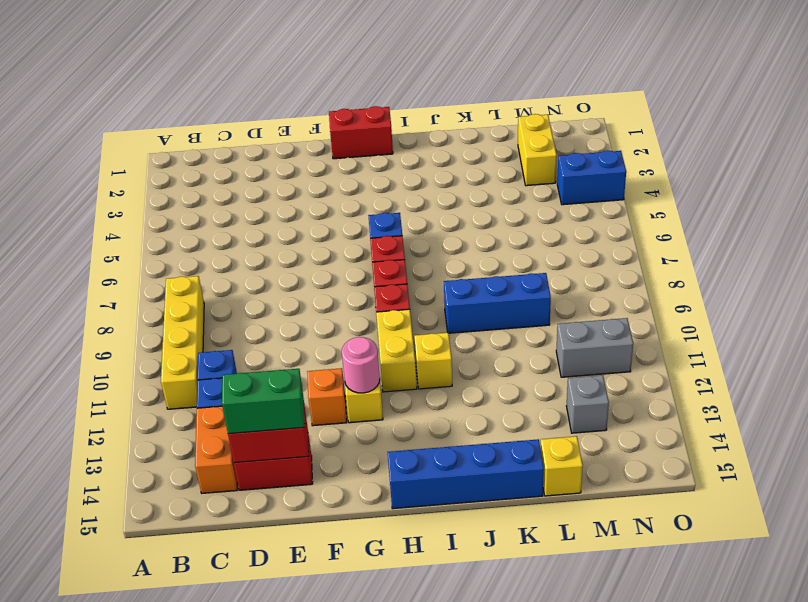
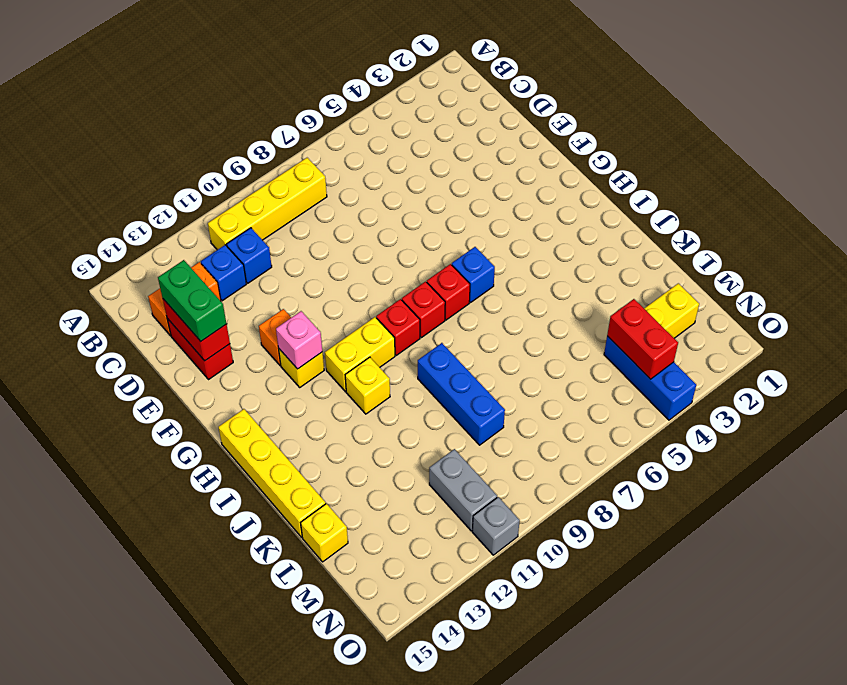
red brick G1:H1 level 1 -> red brick M4:N4 level 2
pink round brick G12 level 2 -> pink brick G12 level 2
blue brick H15:K15 level 1 -> yellow brick H15:K15 level 1
grey brick M13 level 1 -> grey brick O11 level 1
blue brick N4:O4 level 1 -> blue brick M4:O4 level 1

